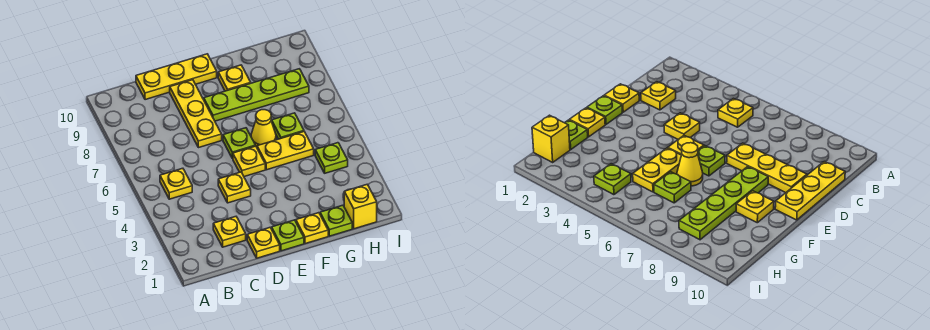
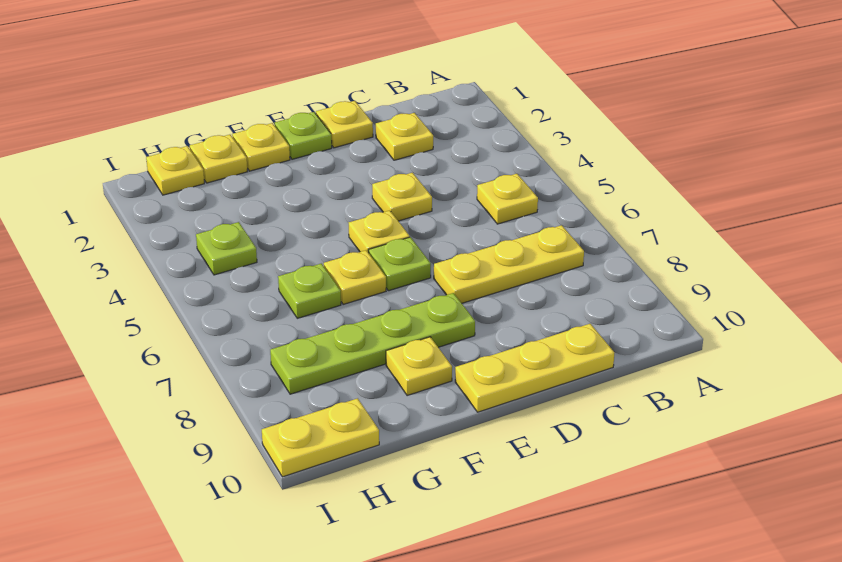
yellow plate D7:D9 level 1 -> yellow plate B7:D7 level 1
yellow plate F5:G5 level 1 -> yellow plate H10:I10 level 1
yellow cone F6 level 1 -> yellow plate F6 level 1
lime plate G1 level 1 -> yellow plate G1 level 1
yellow brick H1 level 1 -> yellow plate H1 level 1

